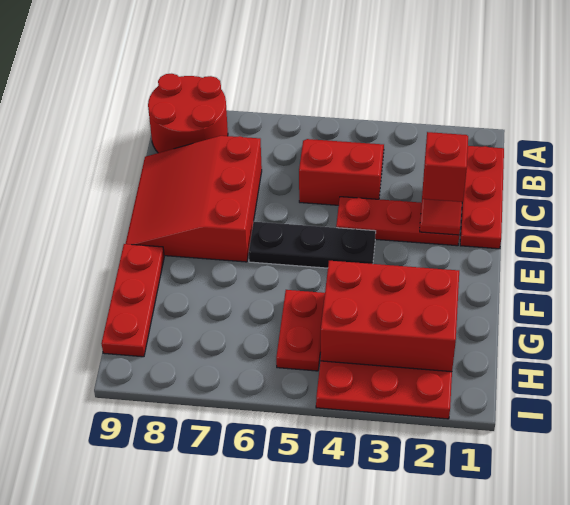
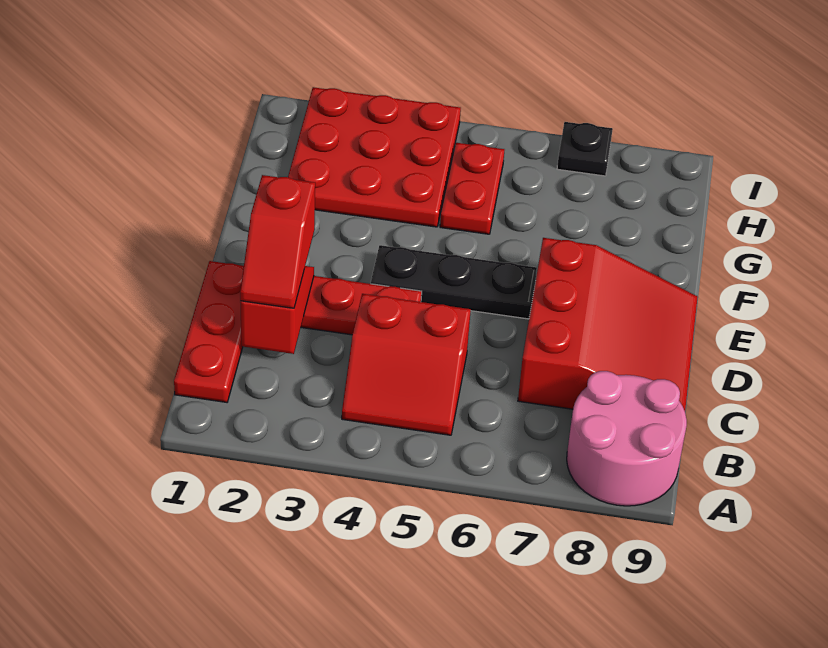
red round brick A8:B9 level 1 -> pink round brick A8:B9 level 1
red plate F9:H9 level 1 -> none
red brick G2:H4 level 2 -> none
none -> black plate I7 level 1

